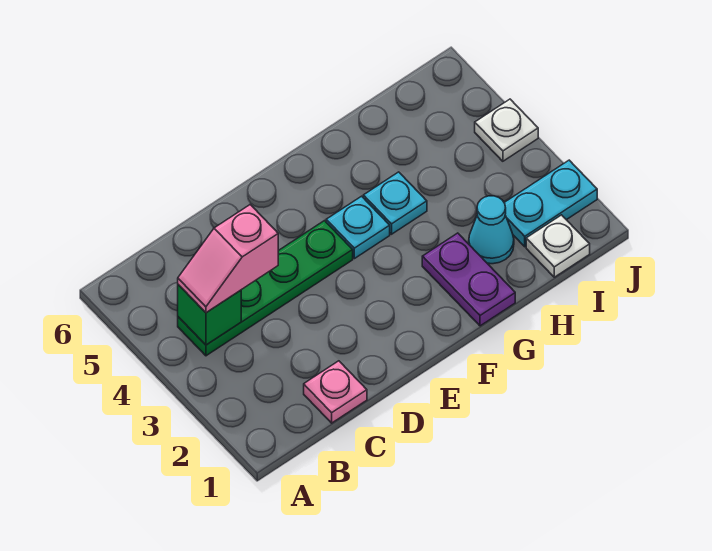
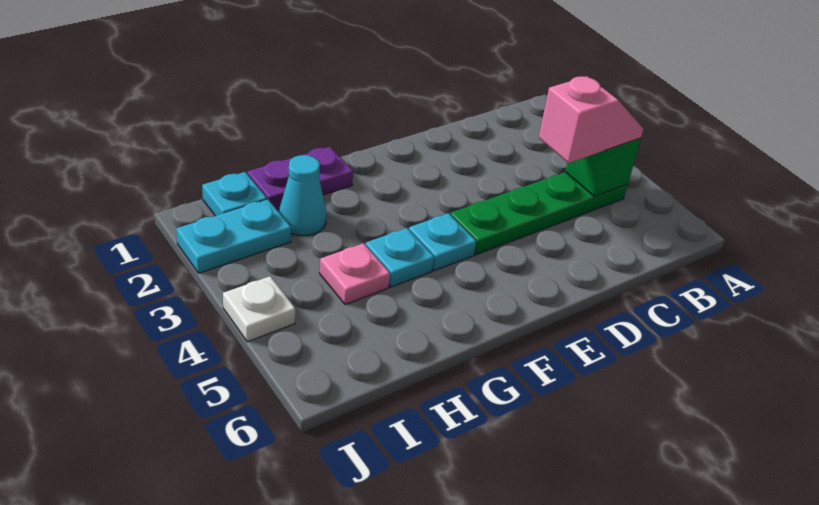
pink plate C1 level 1 -> pink plate H4 level 1
purple plate G1:G2 level 1 -> purple plate G1:H1 level 1
white plate I1 level 1 -> cyan plate I1 level 1

